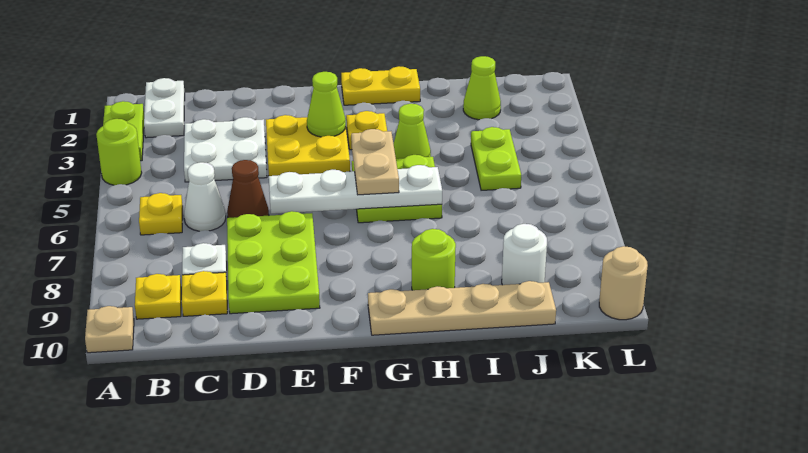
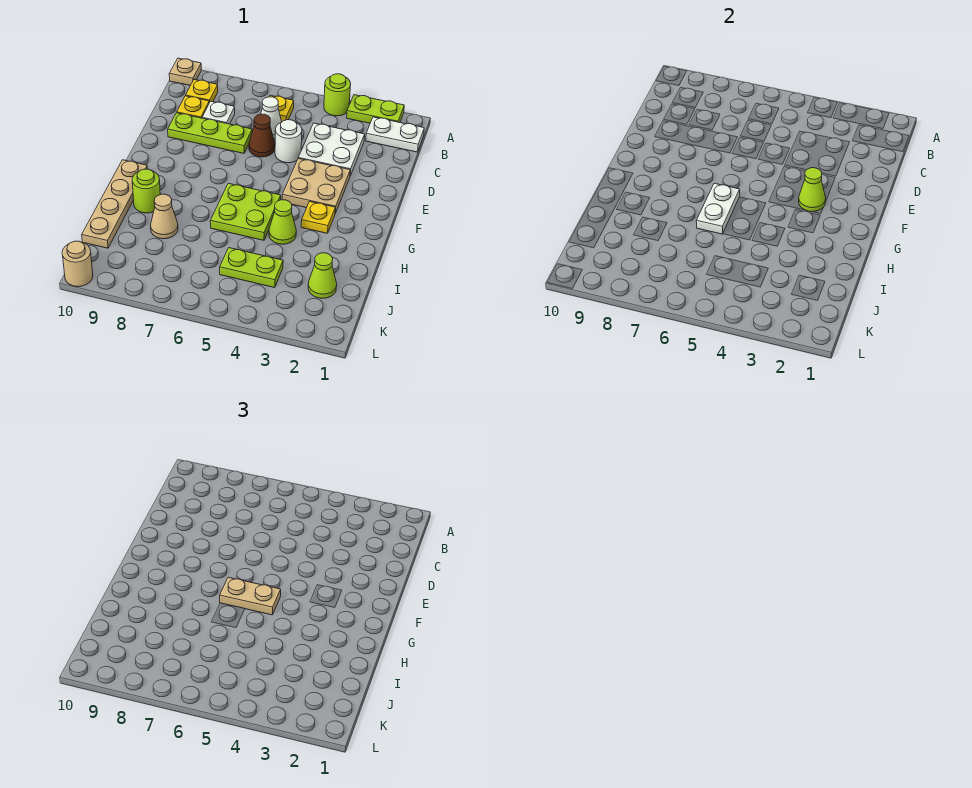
lime plate D7:E9 level 1 -> lime plate D7:D9 level 1
yellow plate E3:F4 level 1 -> tan plate E3:F4 level 1
white plate E6:H6 level 2 -> white plate G6:H6 level 2
yellow plate G1:H1 level 1 -> none
none -> tan cone I8 level 1
white round brick J9 level 1 -> white round brick D5 level 1

